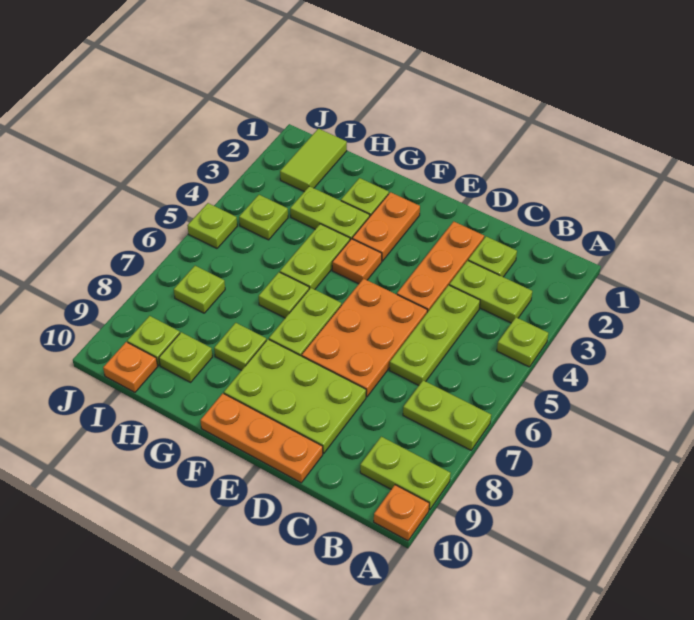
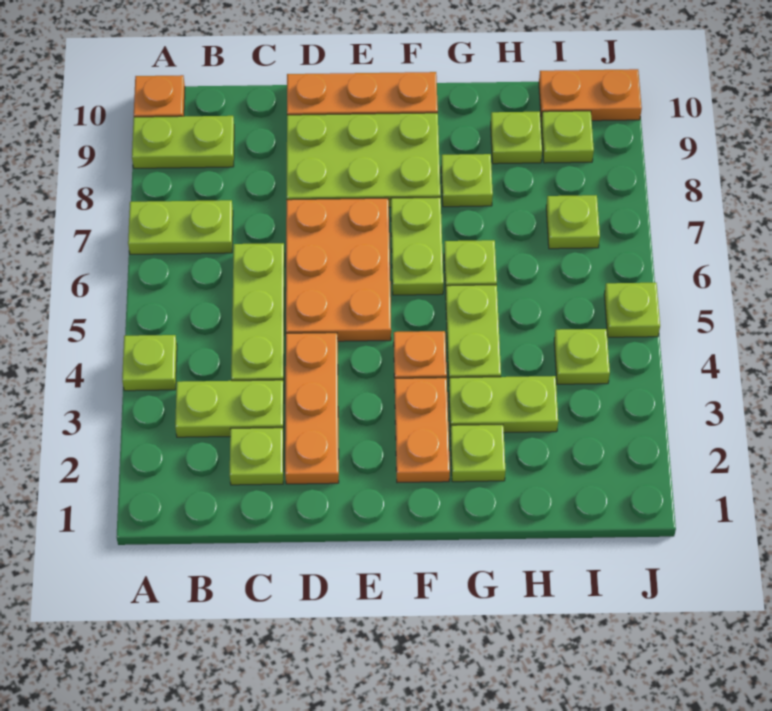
lime tile I1:I2 level 1 -> none
orange plate I10 level 1 -> orange plate I10:J10 level 1

